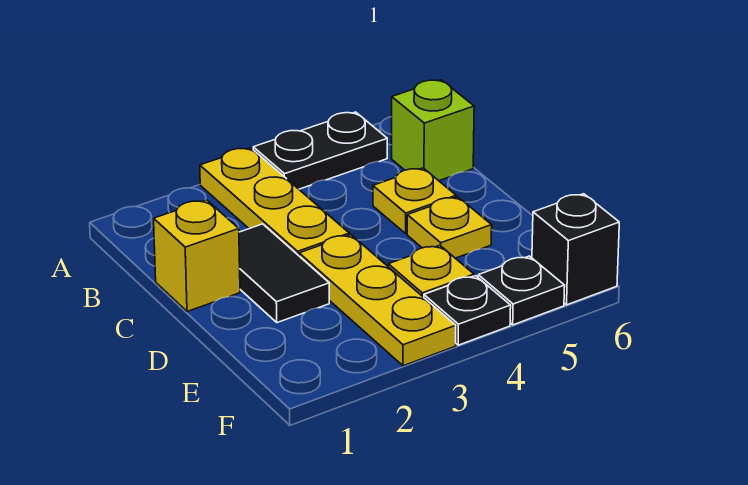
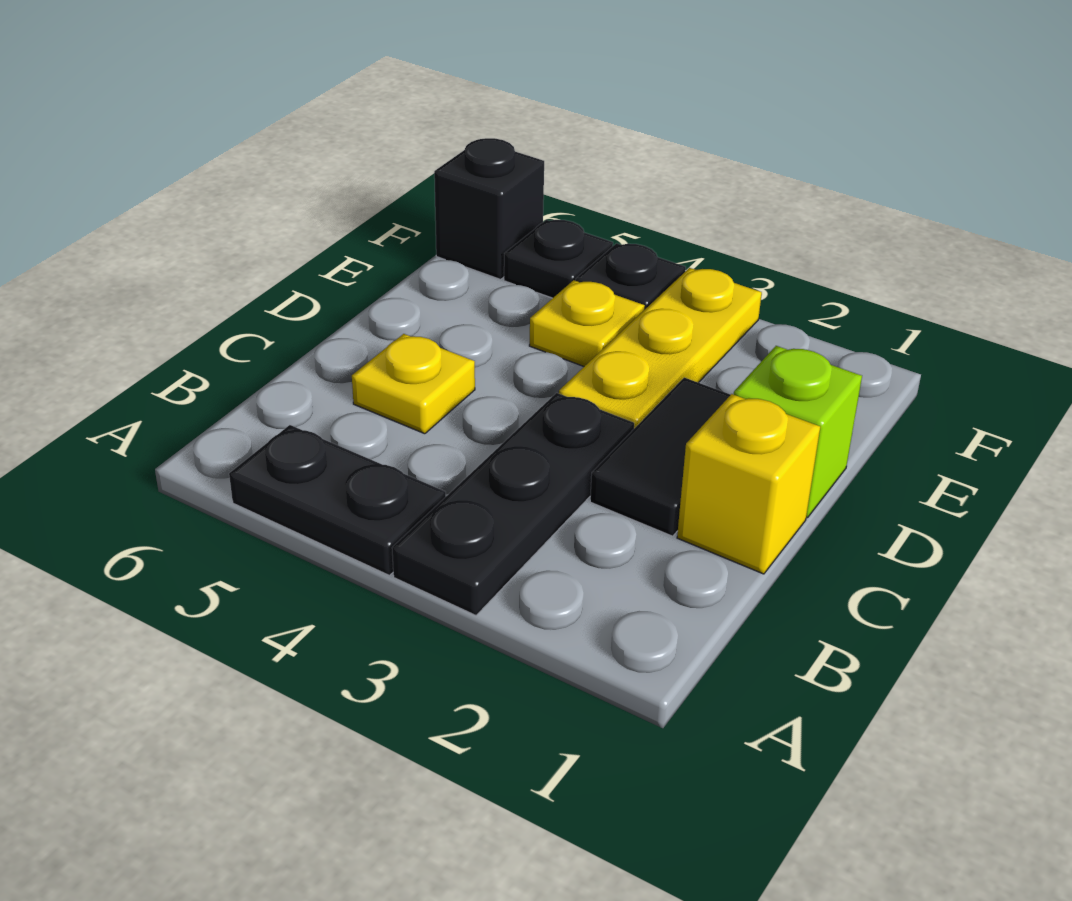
yellow plate A3:C3 level 1 -> black plate A3:C3 level 1
lime brick B6 level 1 -> lime brick D1 level 1
yellow plate D5 level 1 -> none

